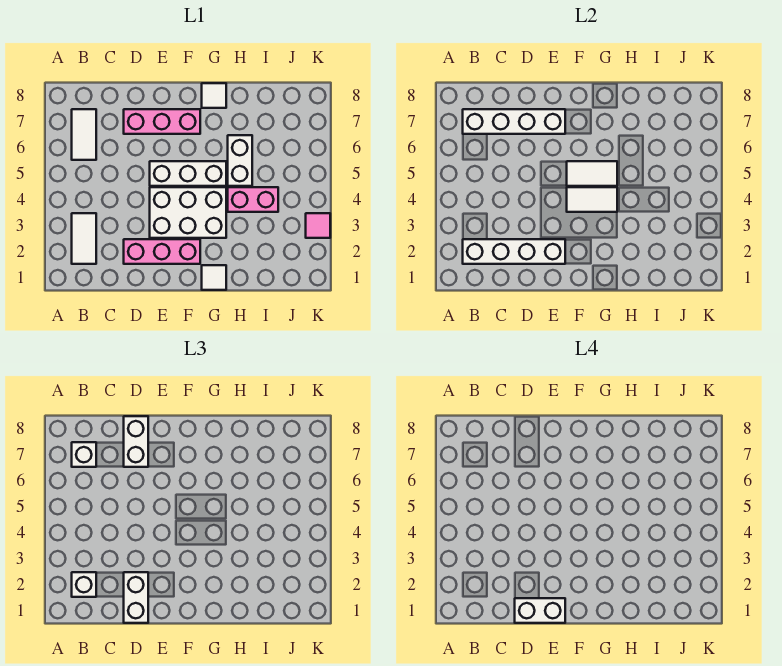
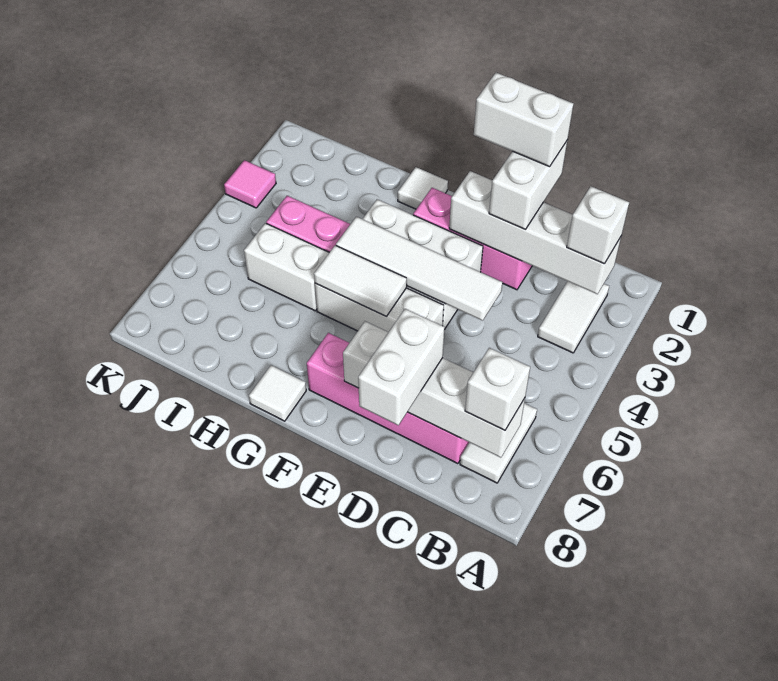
pink brick D7:F7 level 1 -> pink brick C7:F7 level 1
white tile F4:G4 level 2 -> white tile D4:G4 level 2
white brick H5:H6 level 1 -> white brick H5:I5 level 1

